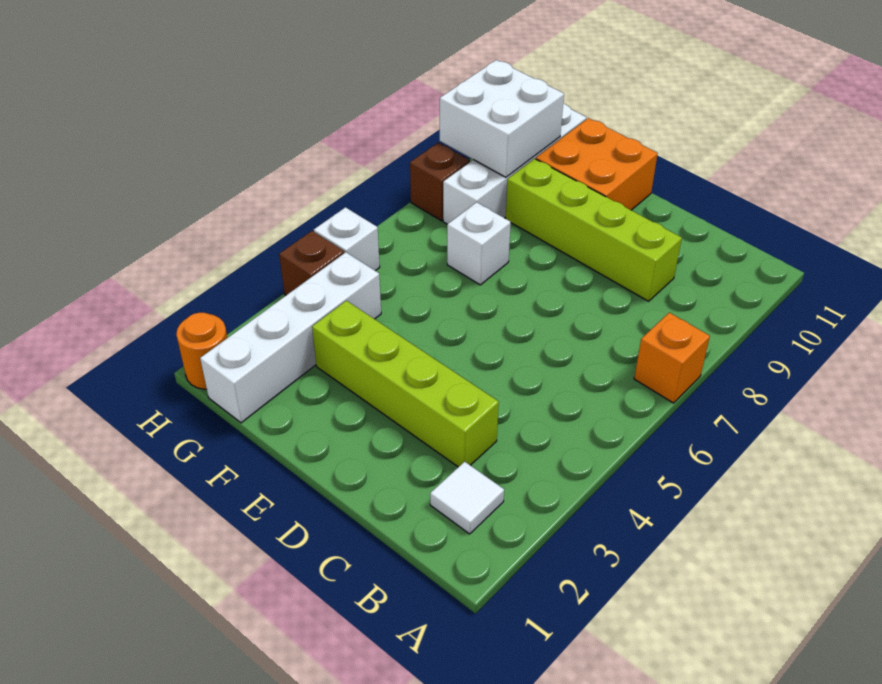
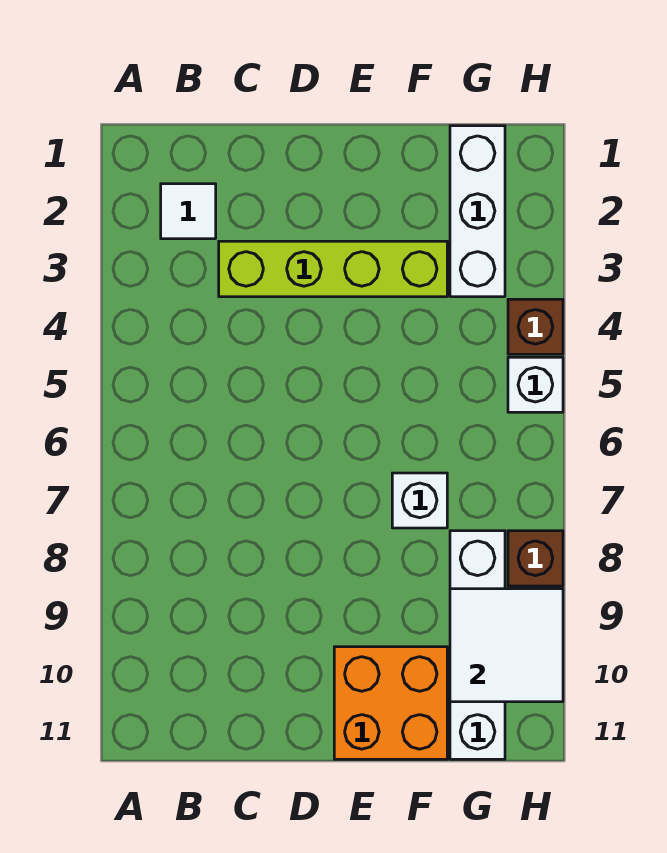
orange brick A7 level 1 -> none
lime brick C9:F9 level 1 -> none
white brick G1:G4 level 1 -> white brick G1:G3 level 1
white brick G9:H10 level 2 -> white tile G9:H10 level 2
orange round brick H1 level 1 -> none

